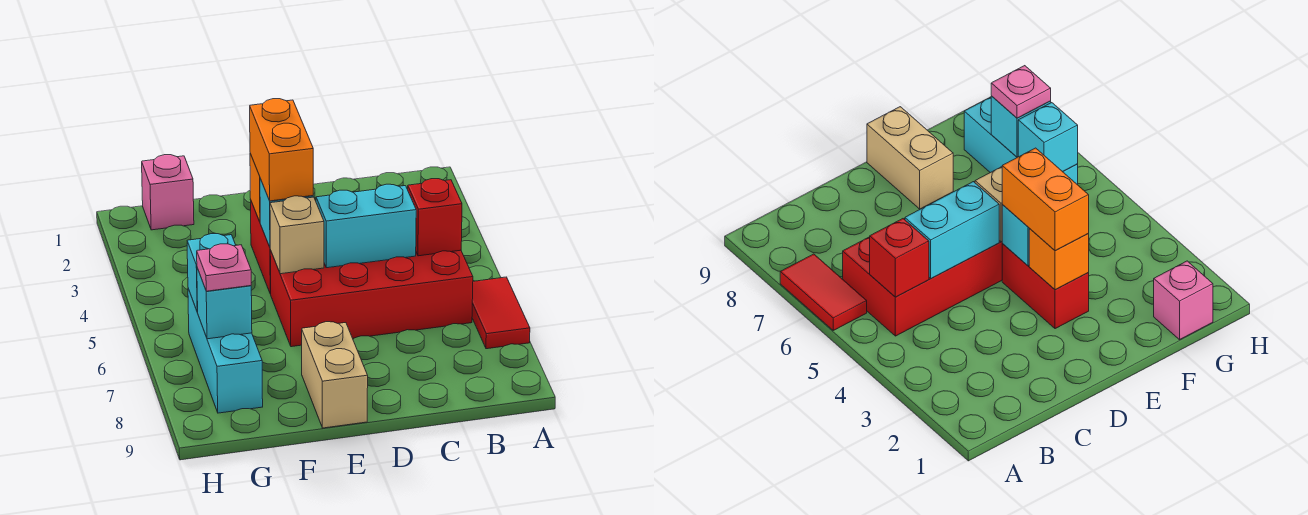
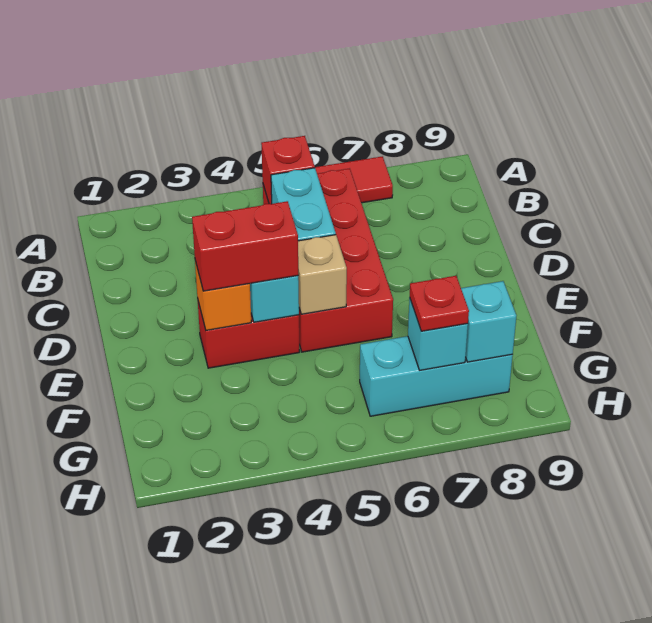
orange brick E3:E4 level 3 -> red brick E3:E4 level 3
tan brick E8:E9 level 1 -> none
pink brick G1 level 1 -> none
cyan brick G6 level 2 -> cyan brick G8 level 2
pink plate G7 level 3 -> red plate G7 level 3

